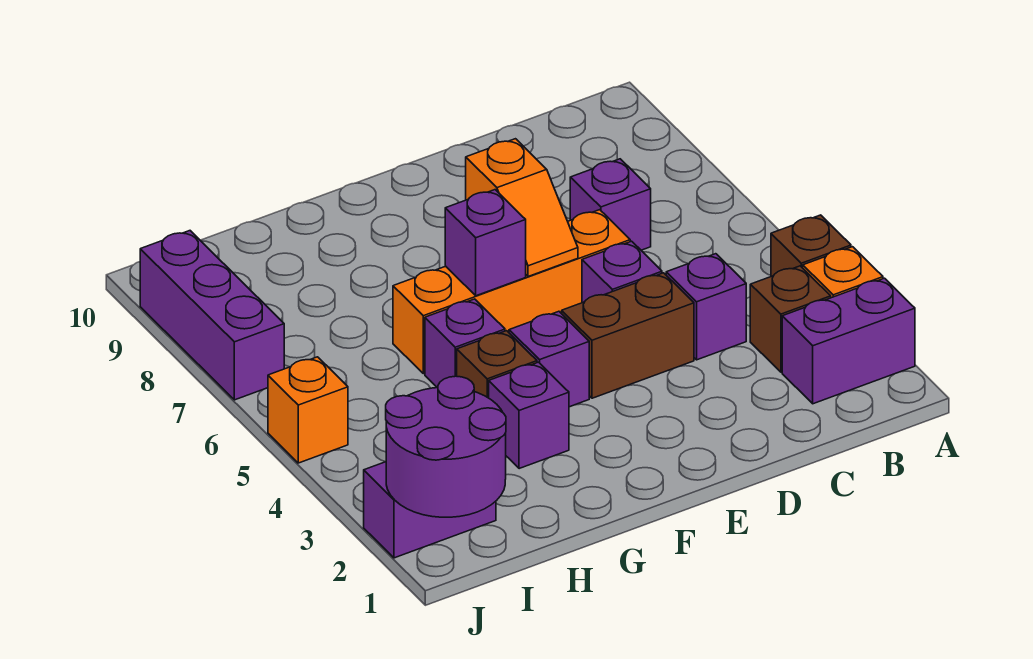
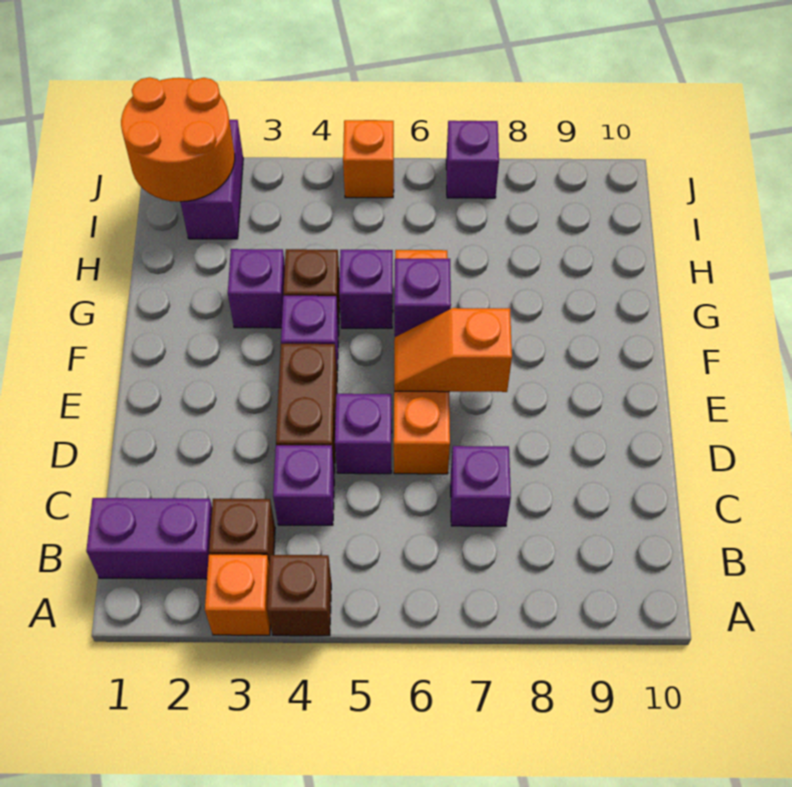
purple brick A2:B2 level 1 -> purple brick B1:B2 level 1
purple round brick I1:J2 level 2 -> orange round brick I1:J2 level 2
purple brick J7:J9 level 1 -> purple brick J7 level 1

